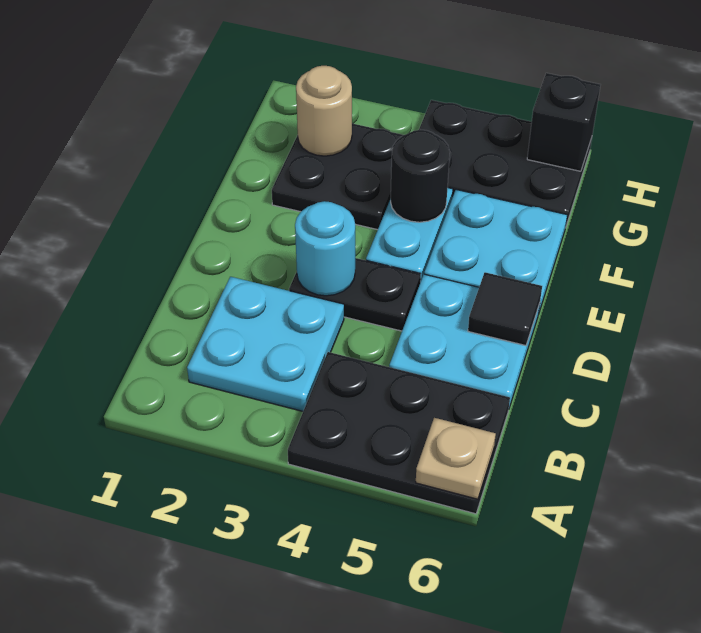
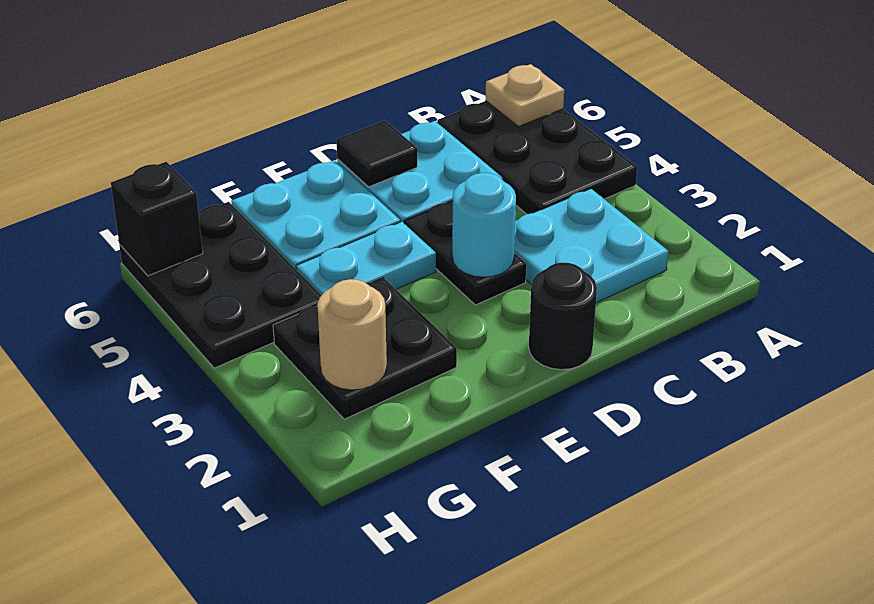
black round brick F4 level 2 -> black round brick D1 level 1

